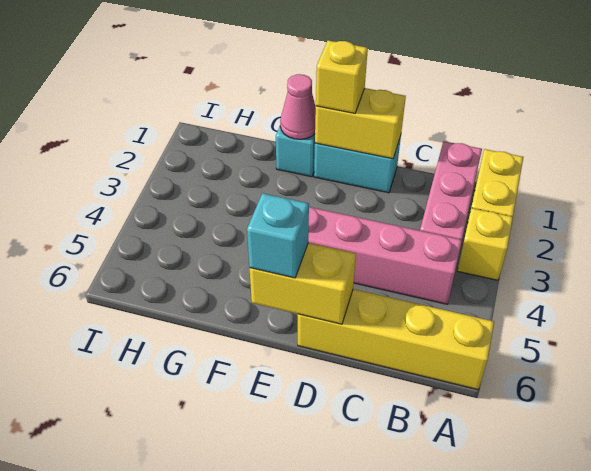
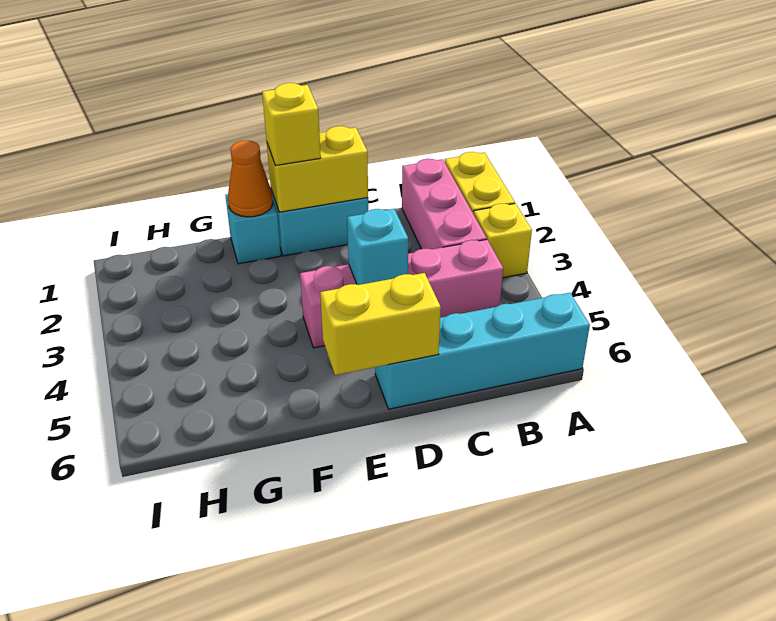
yellow brick A6:D6 level 1 -> cyan brick A6:D6 level 1
cyan brick E6 level 3 -> cyan brick D4 level 2
pink cone F1 level 2 -> orange cone F1 level 2

